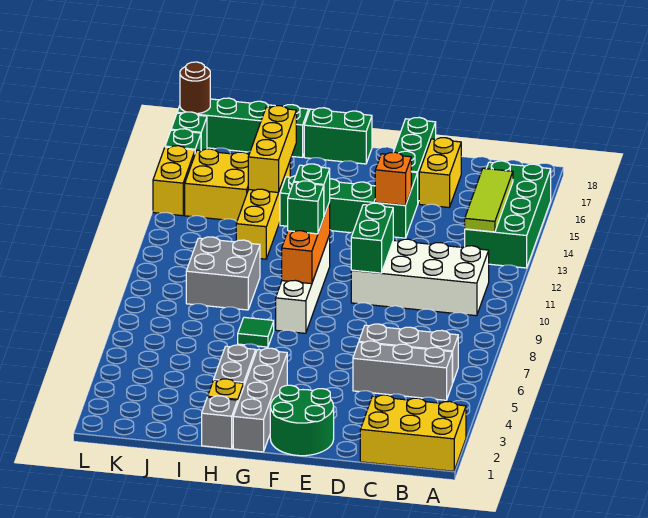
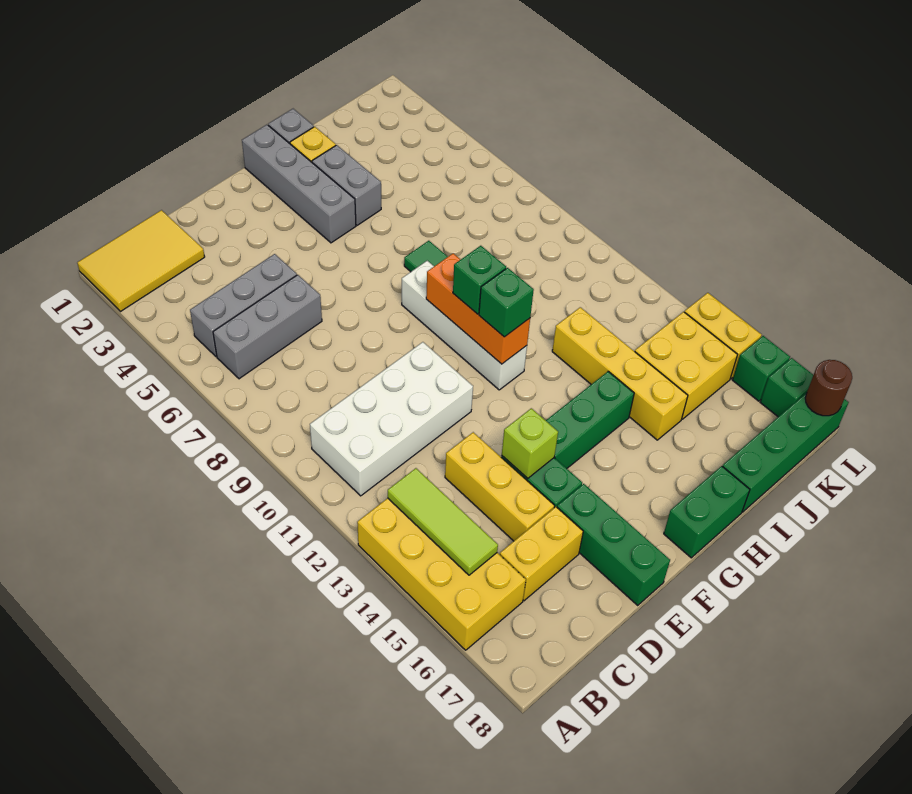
yellow brick A1:C2 level 1 -> yellow tile A1:C2 level 1
green brick A13:B16 level 1 -> yellow brick A13:B16 level 1
yellow brick D16:D17 level 1 -> yellow brick C16:D16 level 1
green round brick E1:F2 level 1 -> none
green brick E10:E11 level 2 -> none
orange brick E14 level 2 -> lime brick E14 level 2
grey brick I9:J10 level 1 -> none
yellow brick I14:I16 level 2 -> yellow brick D13:D15 level 1

